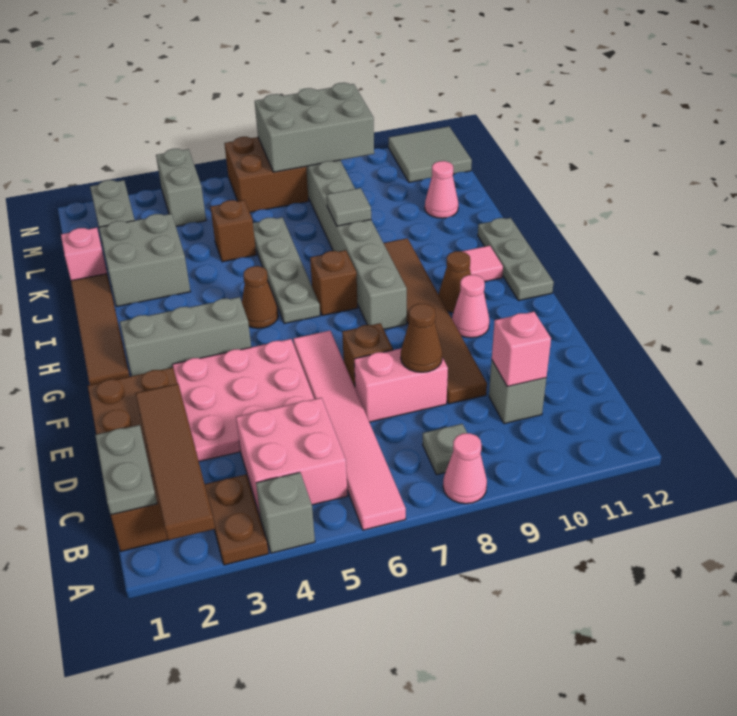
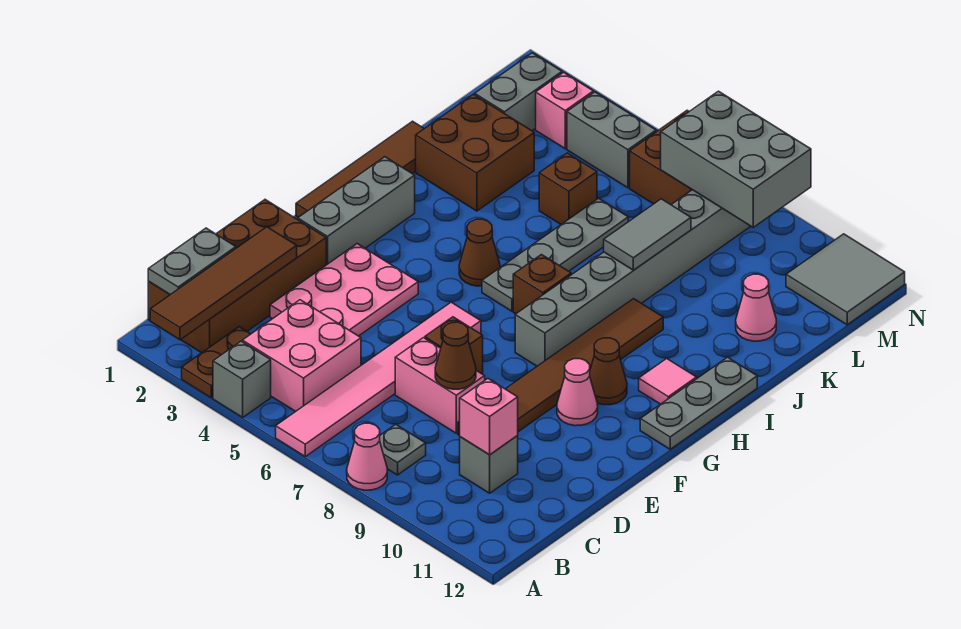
pink plate D3:F5 level 1 -> pink plate D3:F4 level 1
grey brick G2:G4 level 1 -> grey brick F2:H2 level 1
grey brick J2:K3 level 1 -> brown brick J2:K3 level 1
grey tile J8 level 2 -> grey tile J8:K8 level 2
pink brick K1 level 1 -> pink brick M3 level 1
grey brick M4:N4 level 1 -> grey brick M4:M5 level 1

